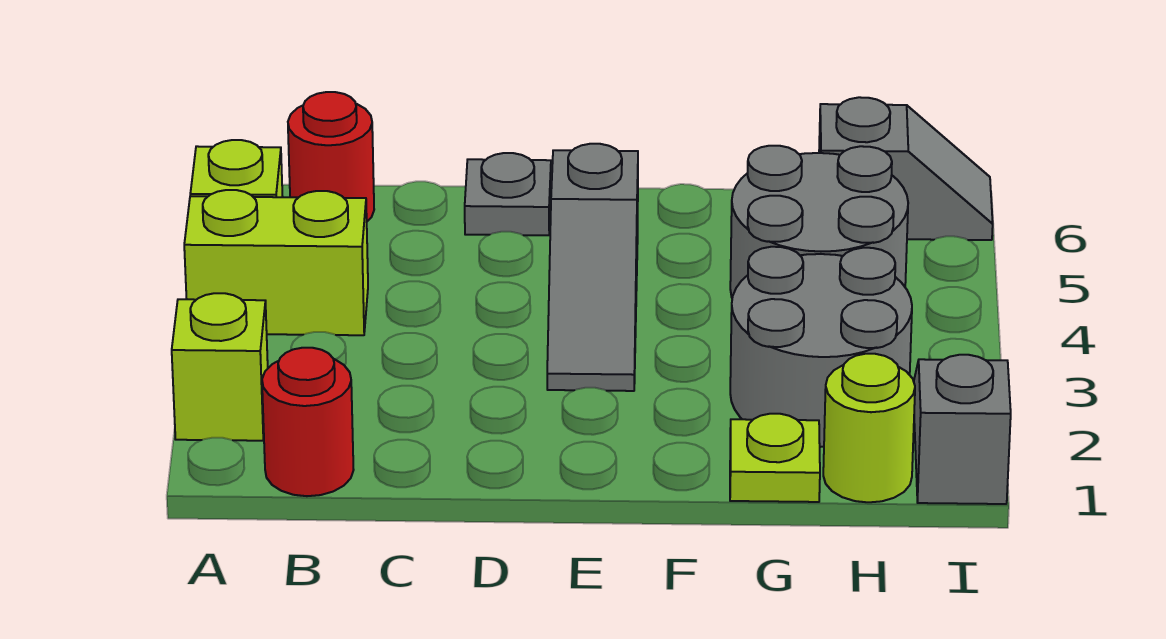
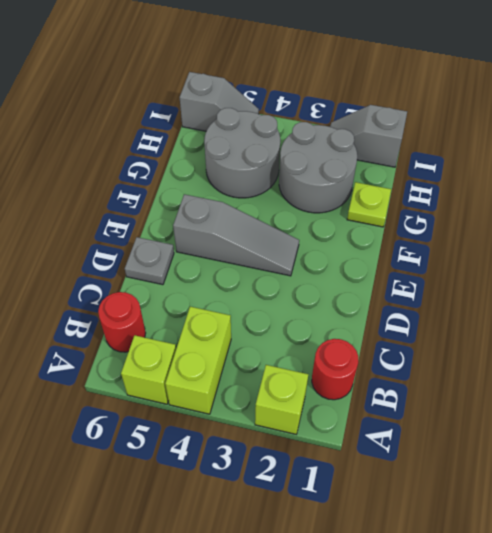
lime round brick H1 level 1 -> none
grey slope H6:I6 level 1 top H -> grey slope I5:I6 level 1 top 6

